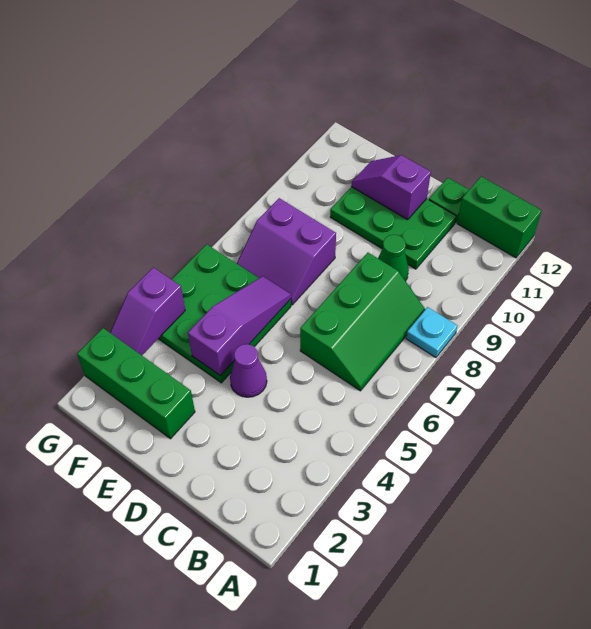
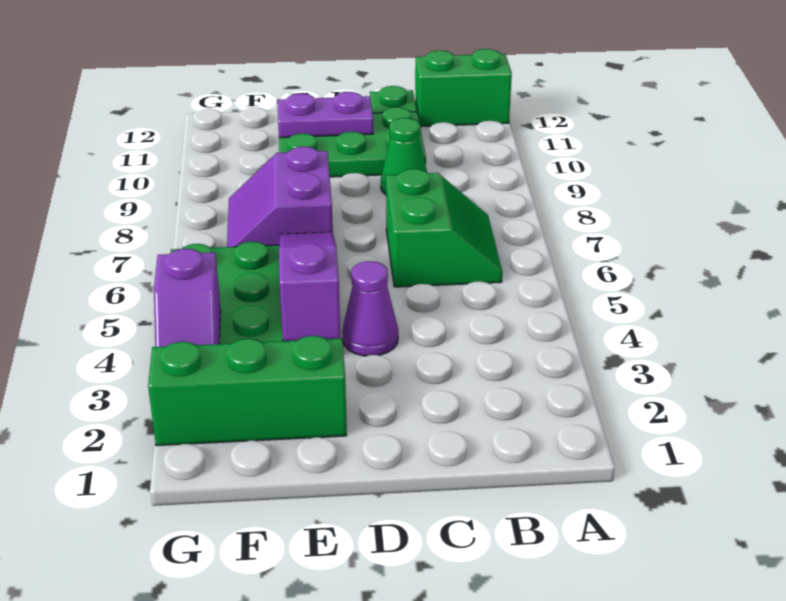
cyan plate A8 level 1 -> none
green slope B6:C8 level 1 top C -> green slope B6:C7 level 1 top C
purple slope D11:E11 level 2 top D -> purple plate D11:E11 level 2
purple slope E7:F8 level 1 top 8 -> purple slope E7:F8 level 1 top E

